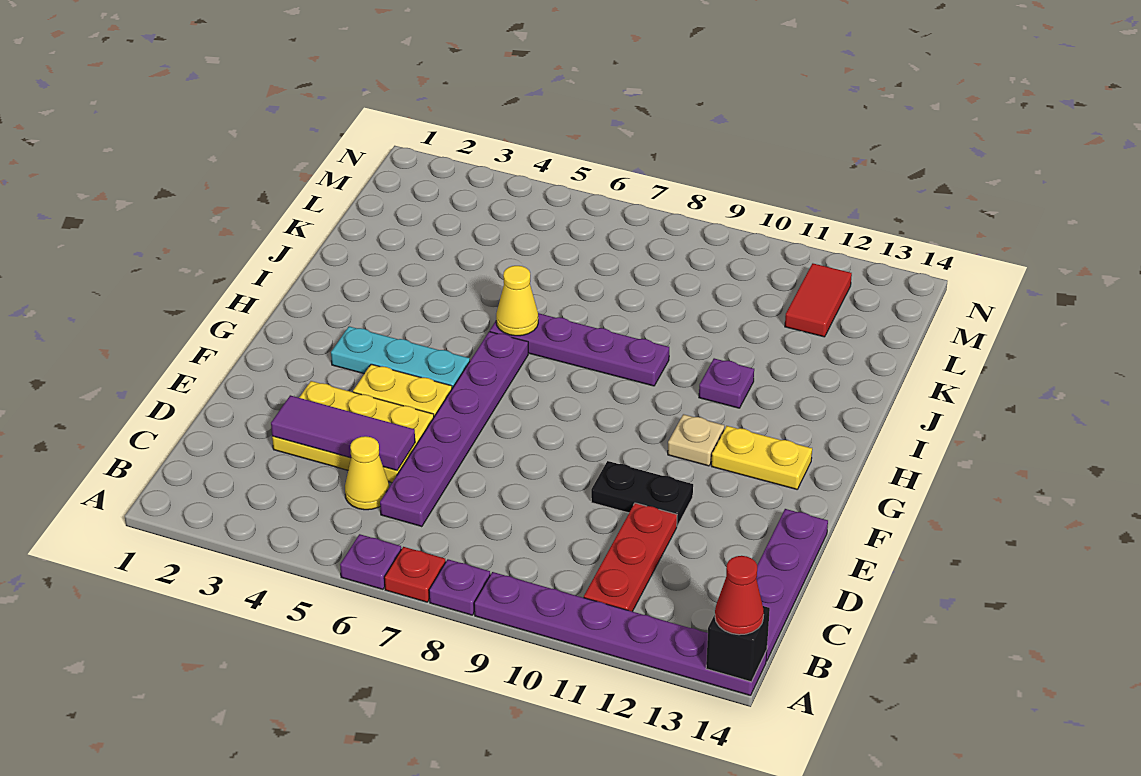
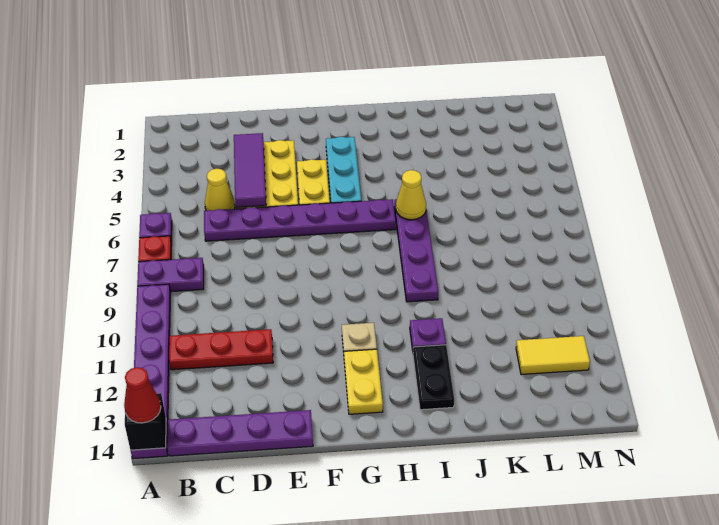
purple plate A8 level 1 -> purple plate A8:B8 level 1
black plate E10:E11 level 1 -> black plate I12:I13 level 1
red tile L12:M12 level 1 -> yellow tile L12:M12 level 1

